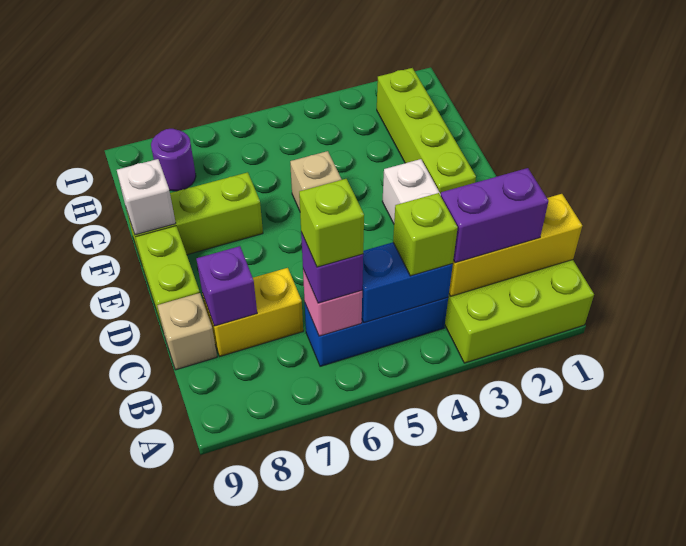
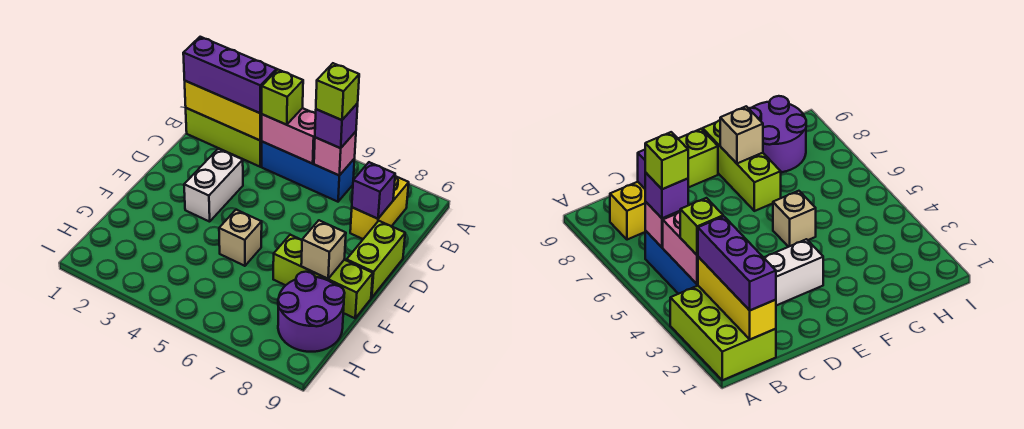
purple brick B2:B3 level 3 -> purple brick B1:B3 level 3
blue brick B4:B5 level 2 -> pink brick B4:B5 level 2
yellow brick C7:C8 level 1 -> yellow brick B8:C8 level 1
tan brick C9 level 1 -> tan brick F8 level 2
lime brick E2:H2 level 1 -> none
white brick F9 level 2 -> none
purple round brick H8 level 1 -> purple round brick G8:H9 level 1

